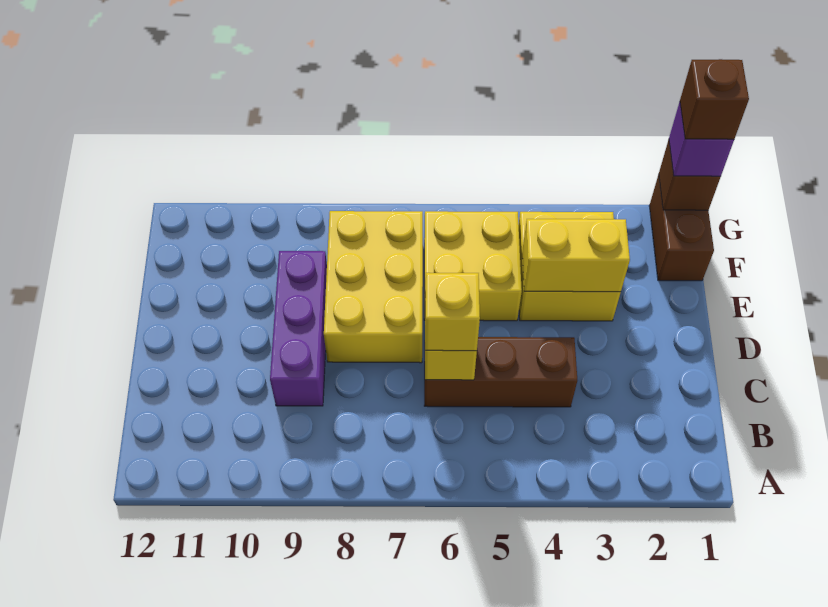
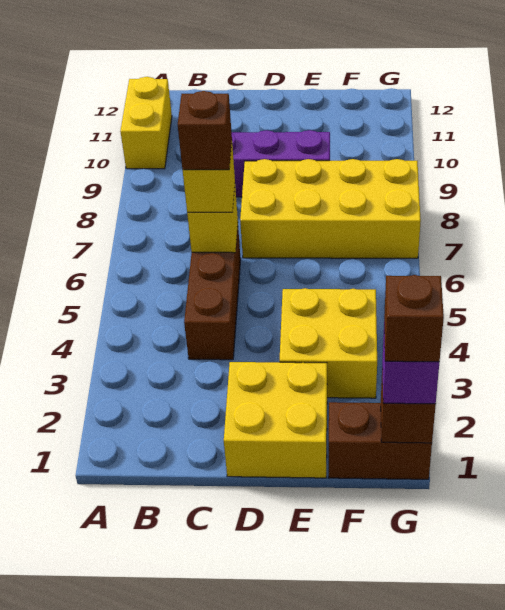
none -> brown brick C6 level 4
yellow brick D7:F8 level 1 -> yellow brick D7:G8 level 1
yellow brick E3:E4 level 2 -> yellow brick A10:A11 level 1
yellow brick E5:F6 level 1 -> yellow brick D1:E2 level 1

